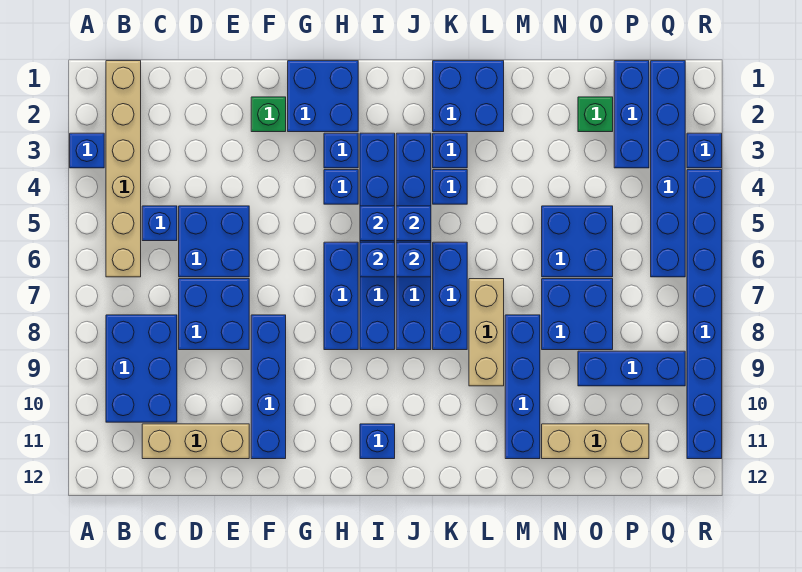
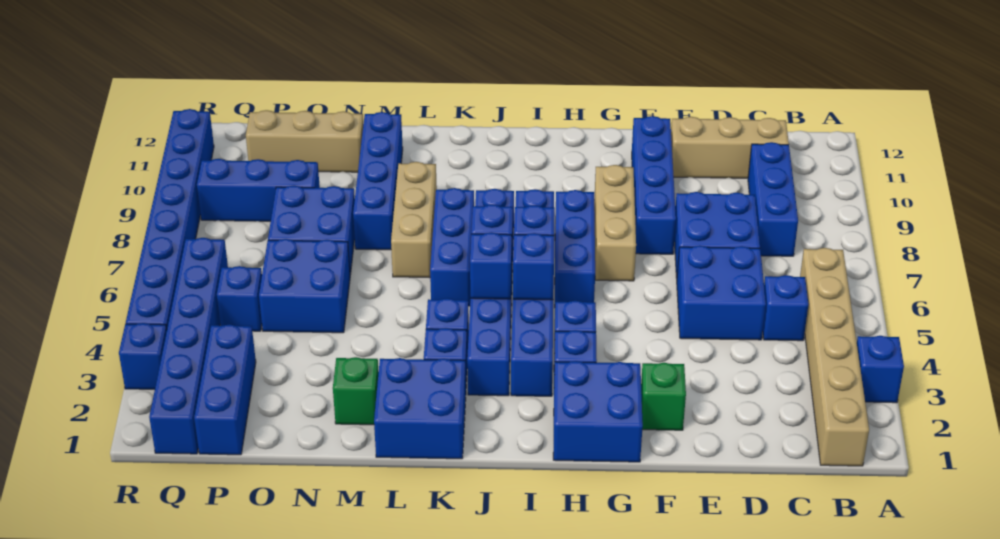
blue brick B8:C10 level 1 -> blue brick C8:C10 level 1
none -> tan brick G7:G9 level 1
blue brick I11 level 1 -> blue brick P5 level 1
green brick O2 level 1 -> green brick M2 level 1

